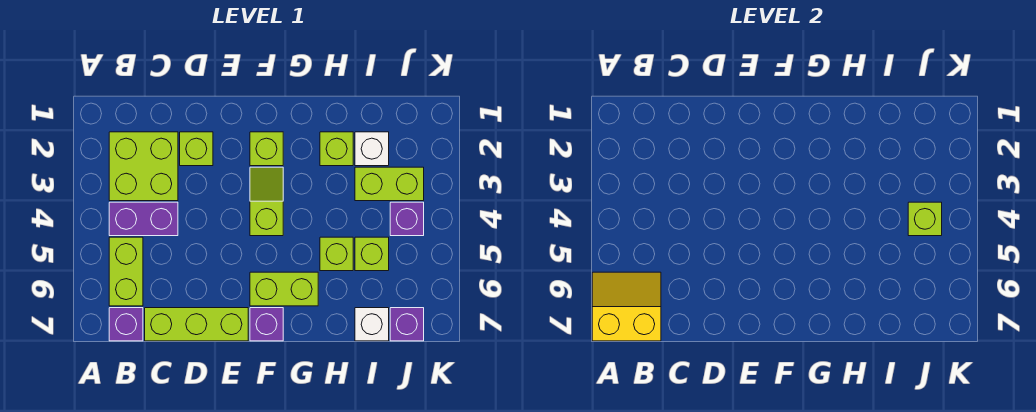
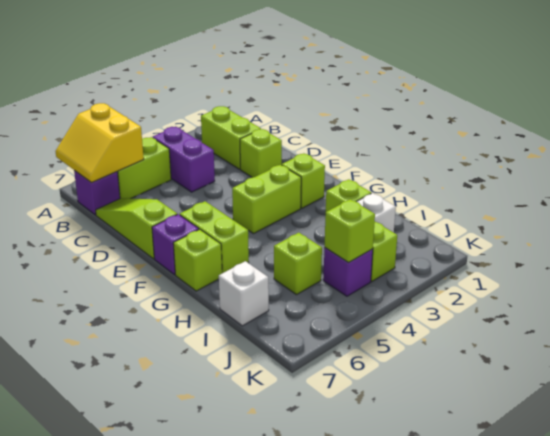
yellow slope A6:B7 level 2 top 7 -> yellow slope A6:B7 level 2 top 6
lime brick B2:C3 level 1 -> lime brick B2:C2 level 1
lime brick C7:E7 level 1 -> lime slope C7:E7 level 1 top E
lime slope F3:F4 level 1 top 4 -> lime brick F3:F4 level 1
lime brick H5 level 1 -> lime brick G7 level 1
purple brick J7 level 1 -> none

